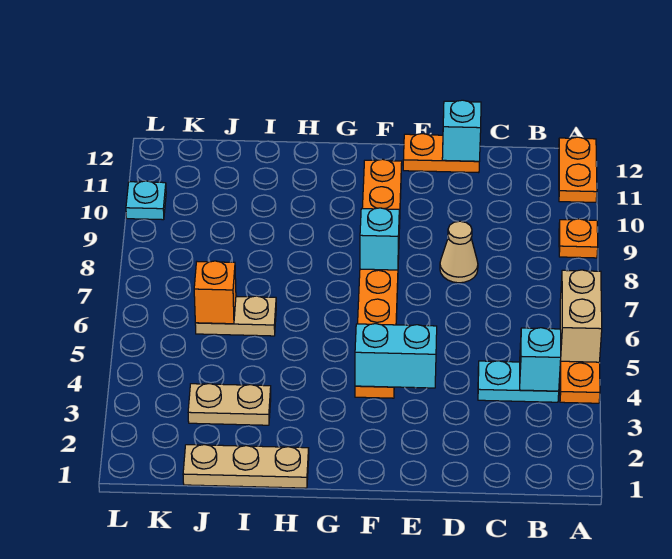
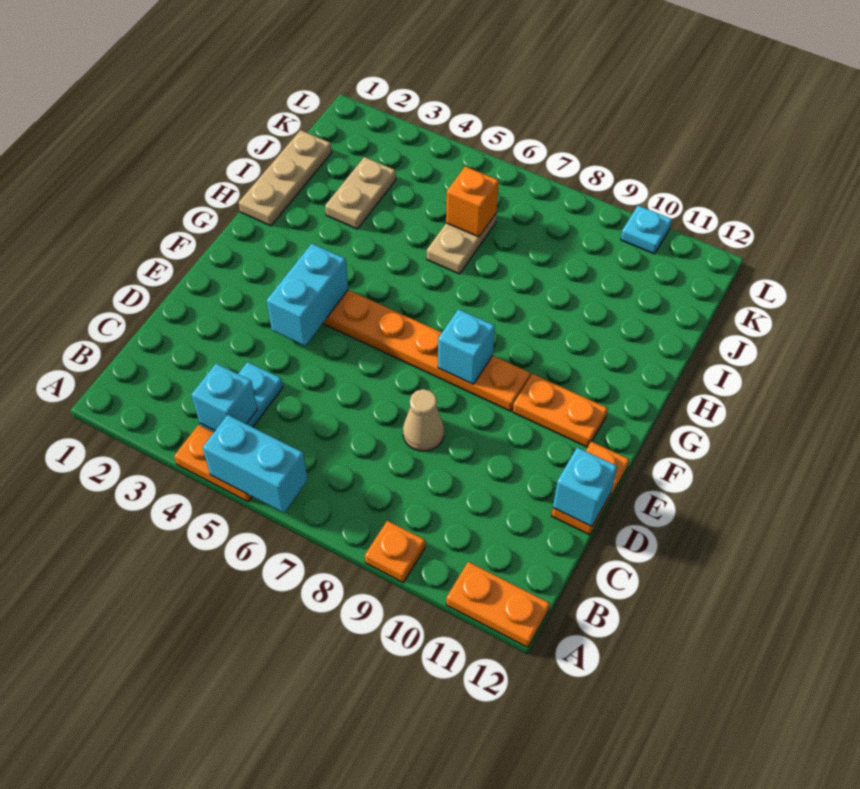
tan brick A5:A6 level 2 -> cyan brick A5:A6 level 2

